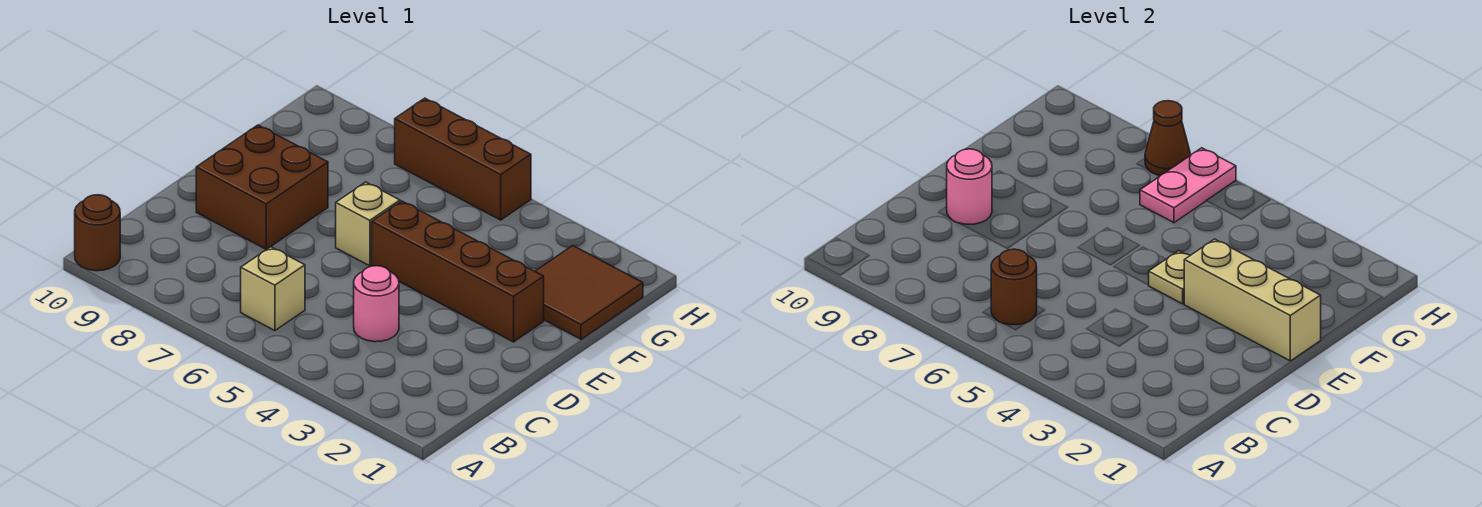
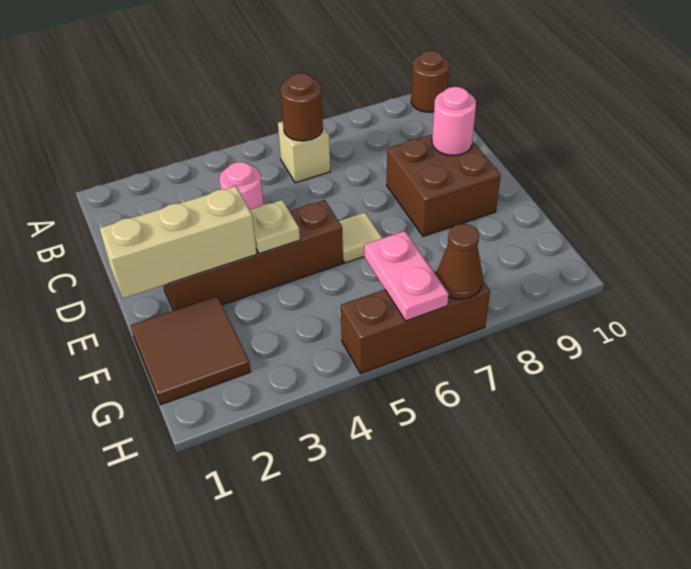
tan brick E6 level 1 -> tan tile E6 level 1

